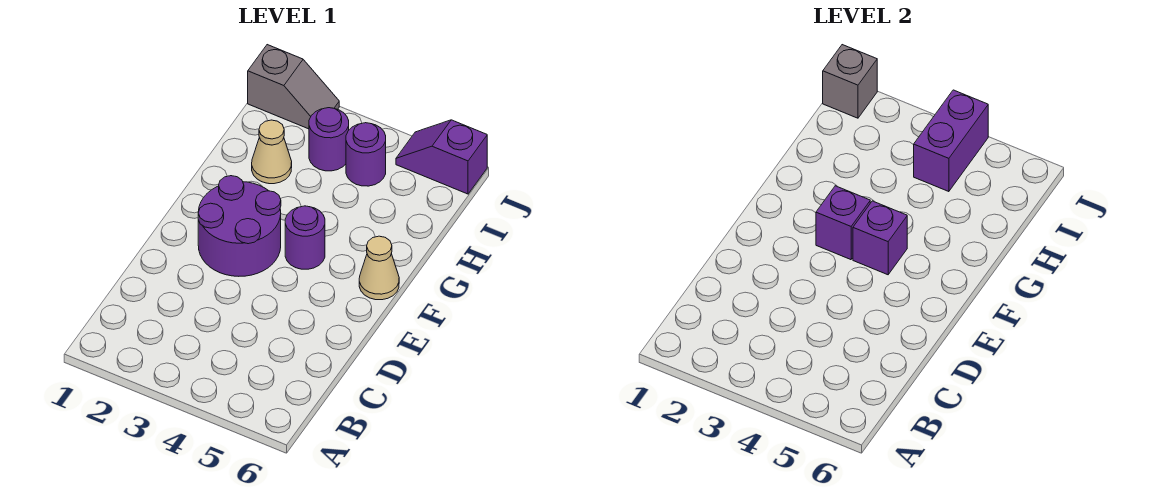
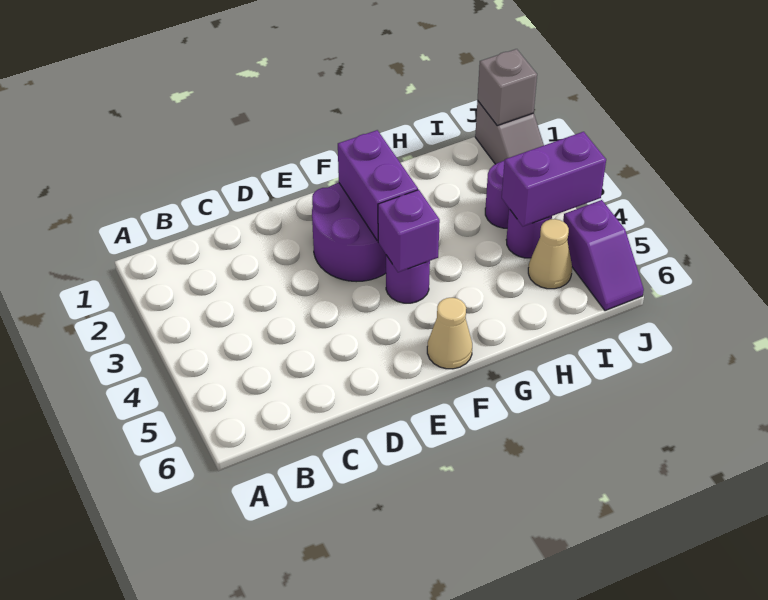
purple brick F3 level 2 -> purple brick F2:F3 level 2
tan cone H2 level 1 -> tan cone I5 level 1
purple slope J5:J6 level 1 top 6 -> purple slope J5:J6 level 1 top 5

